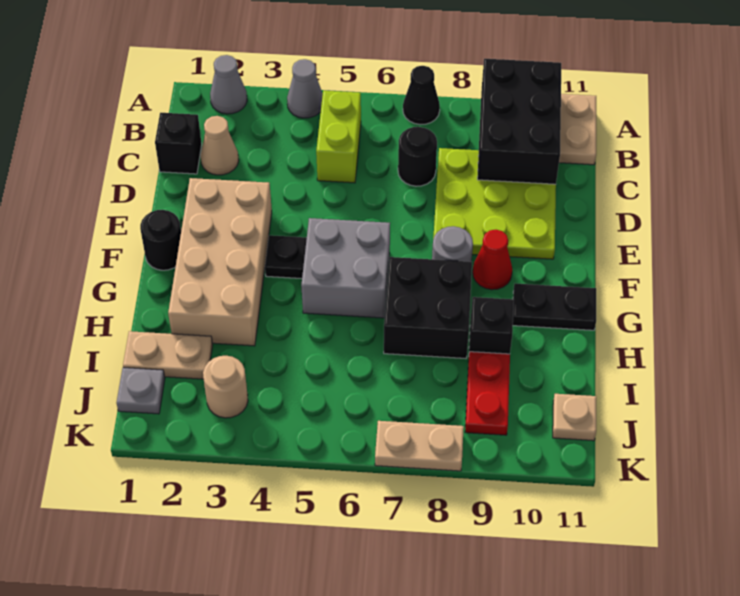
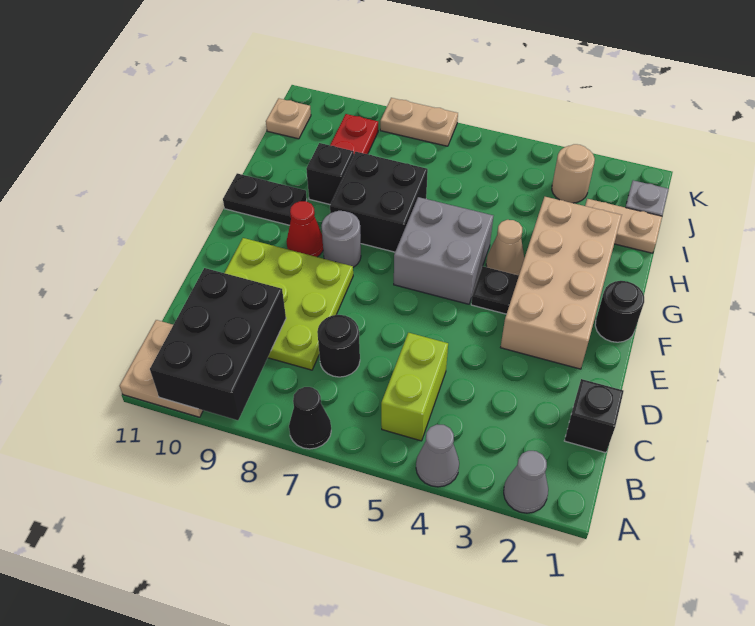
tan cone C2 level 1 -> tan cone G4 level 1

